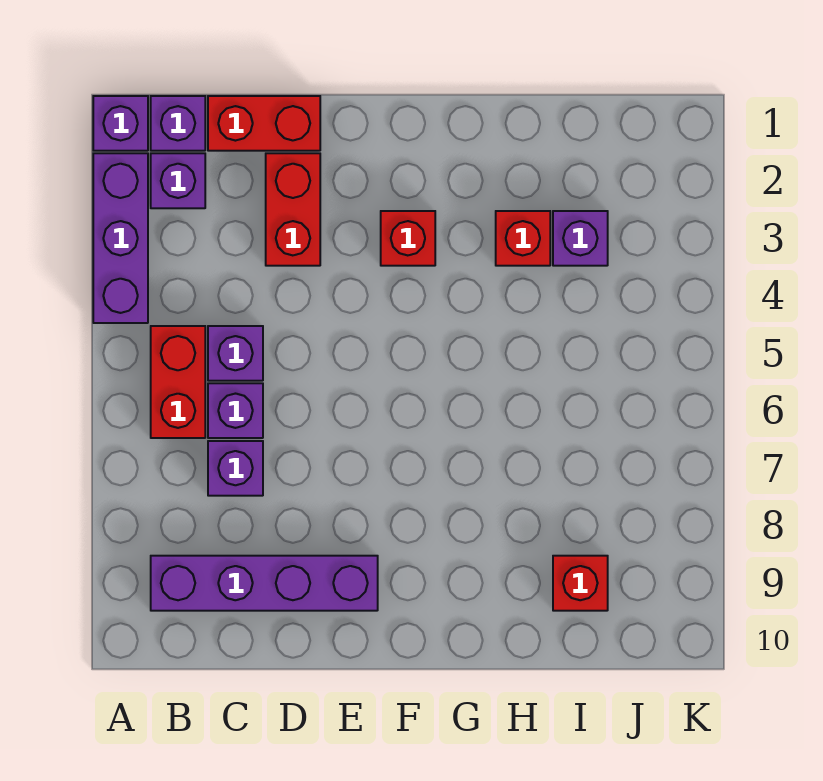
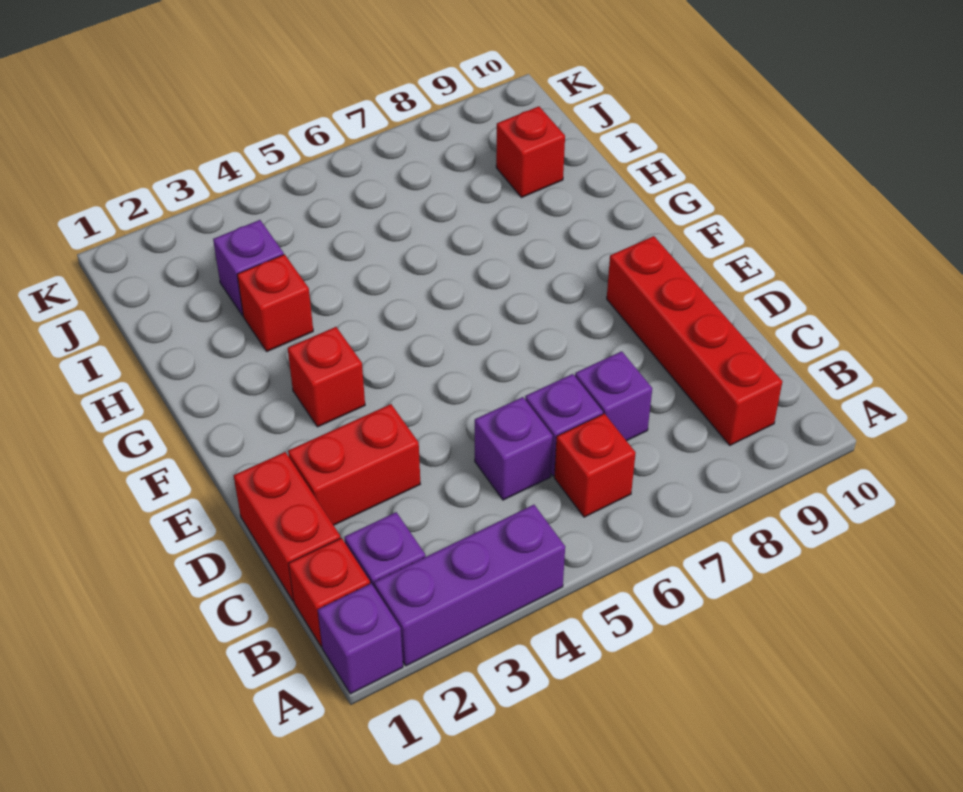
purple brick B1 level 1 -> red brick B1 level 1
red brick B5:B6 level 1 -> red brick B6 level 1
purple brick B9:E9 level 1 -> red brick B9:E9 level 1

